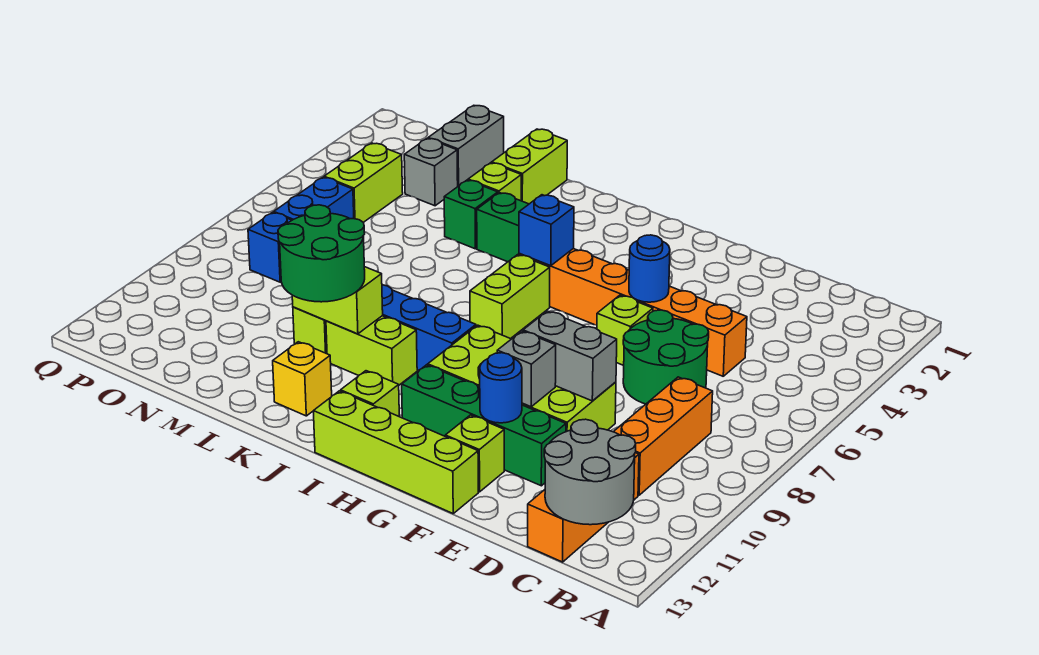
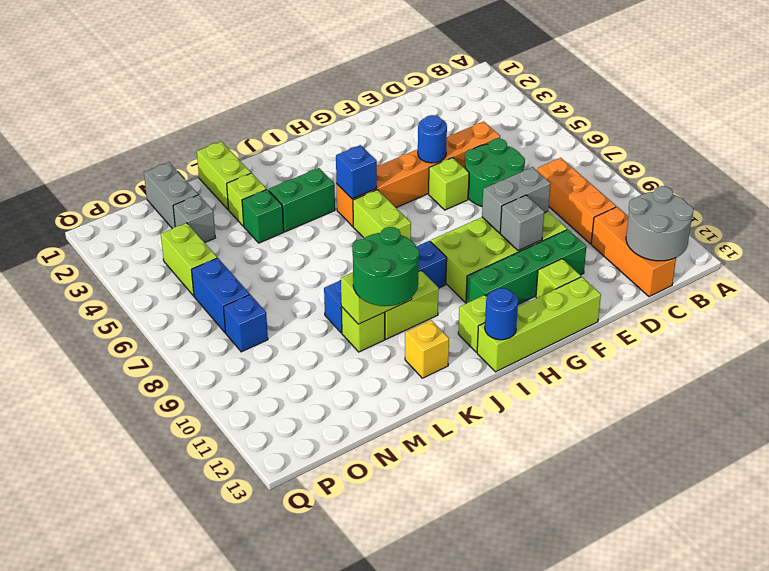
blue round brick F11 level 2 -> blue round brick I13 level 2

